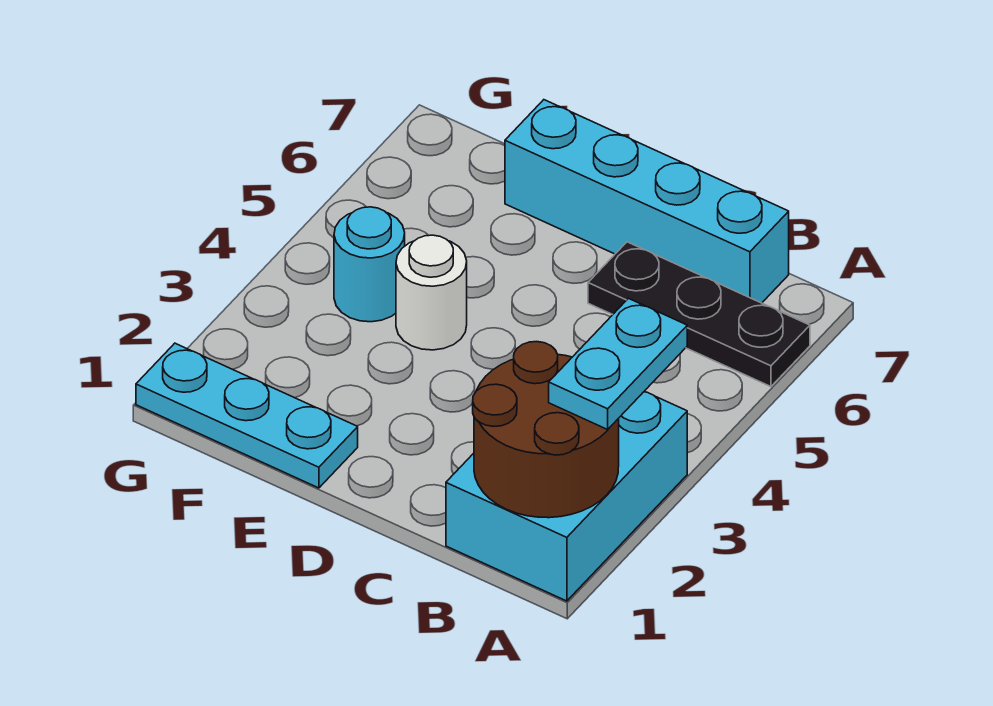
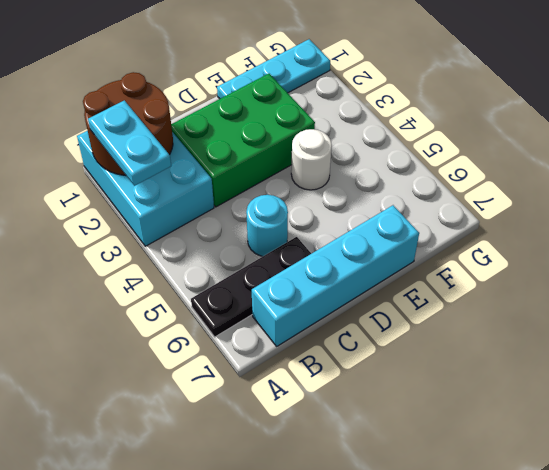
none -> green brick C2:E3 level 1
cyan round brick F4 level 1 -> cyan round brick C5 level 1

